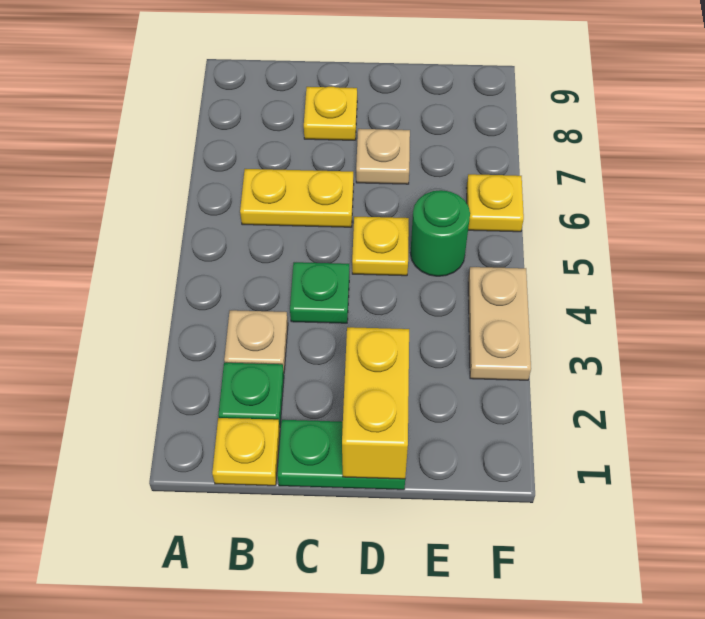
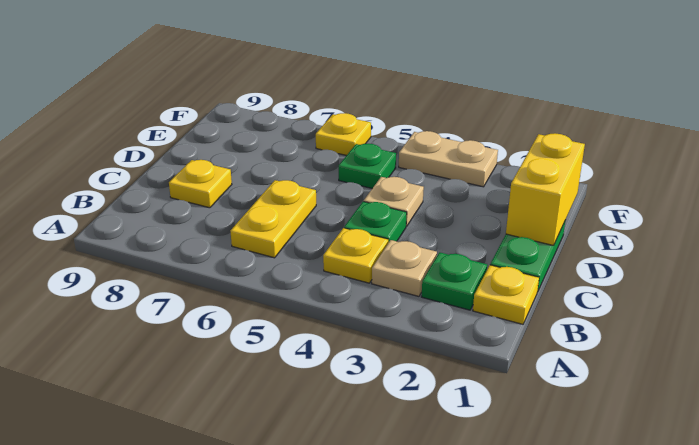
yellow brick D1:D2 level 2 -> yellow brick D1:E1 level 2
yellow plate D5 level 1 -> yellow plate B4 level 1
tan plate D7 level 1 -> tan plate D4 level 1
green round brick E5 level 1 -> green plate E5 level 1

